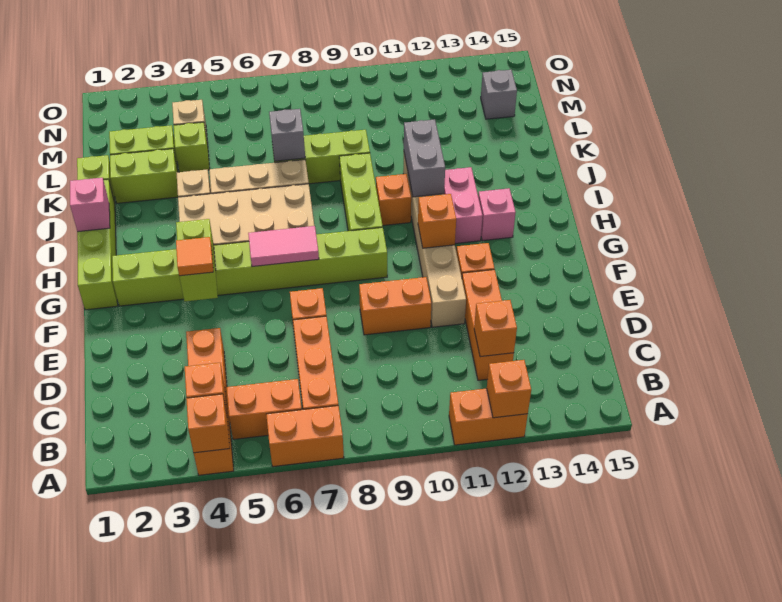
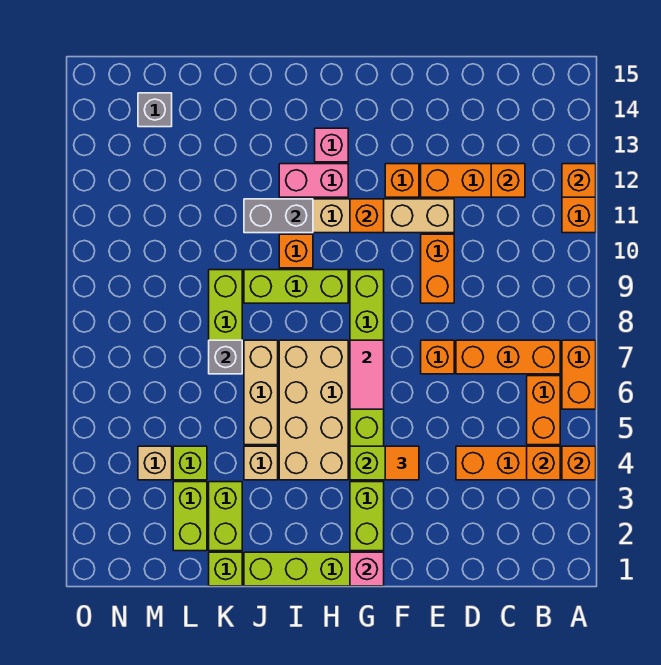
pink brick I1 level 2 -> pink brick G1 level 2

